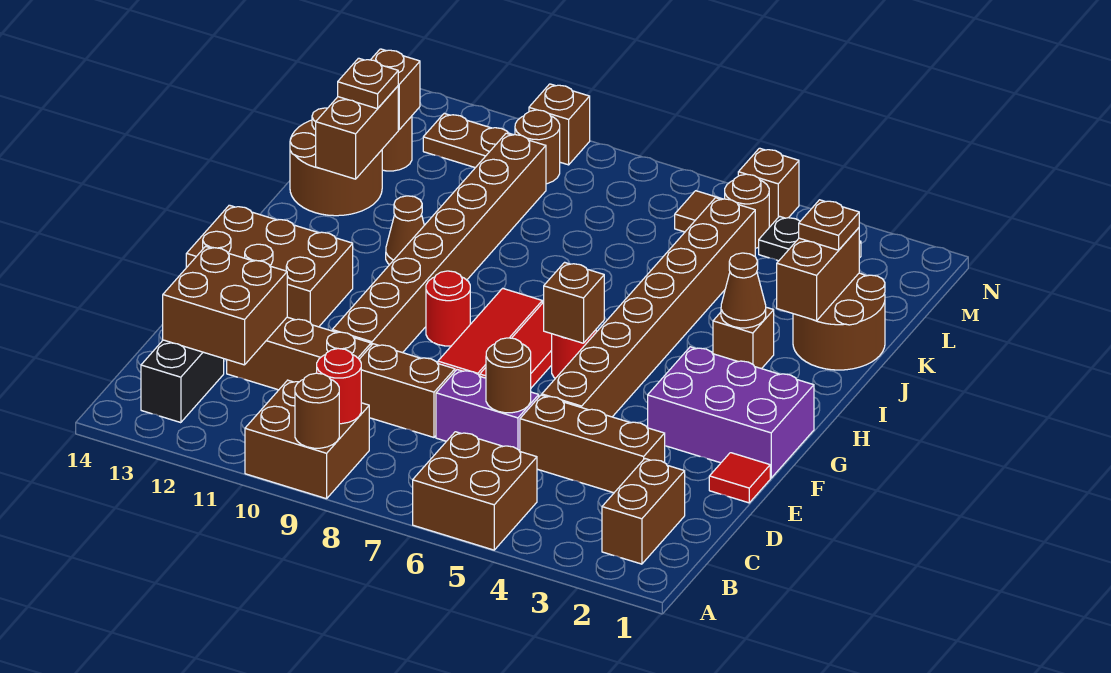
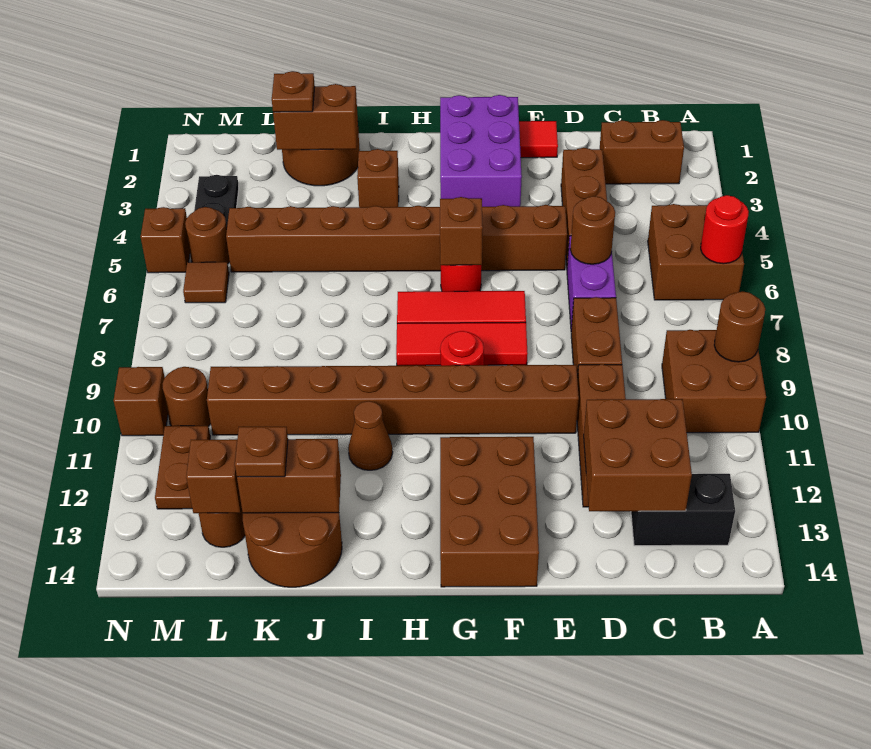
red round brick B9 level 2 -> red round brick A6 level 2
brown cone I3 level 2 -> none

